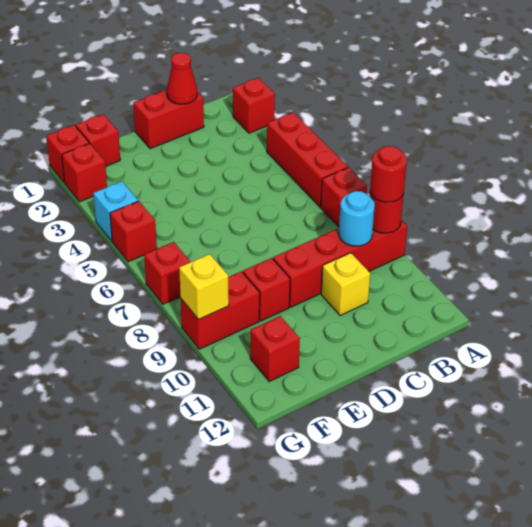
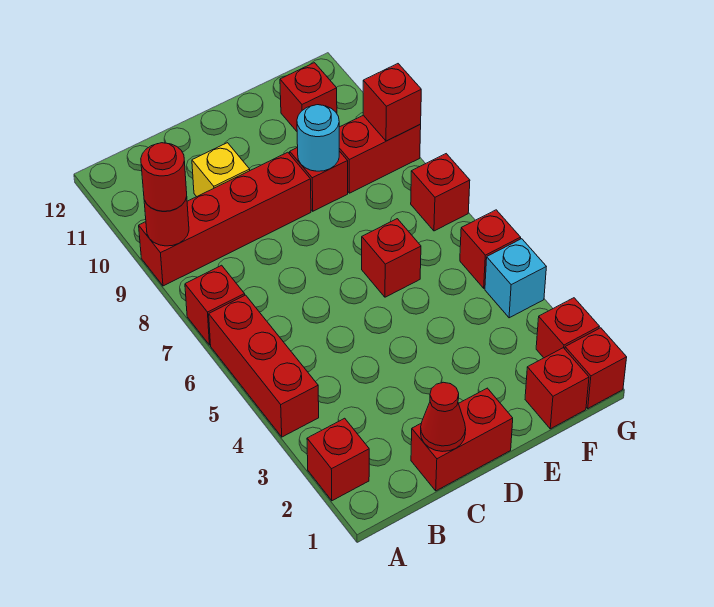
cyan round brick B9 level 2 -> cyan round brick E9 level 2
none -> red brick E6 level 1
yellow brick G9 level 2 -> red brick G9 level 2

